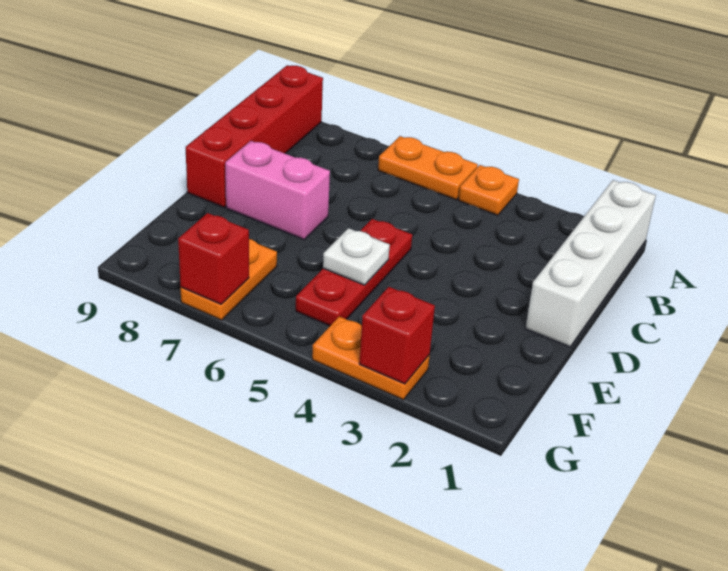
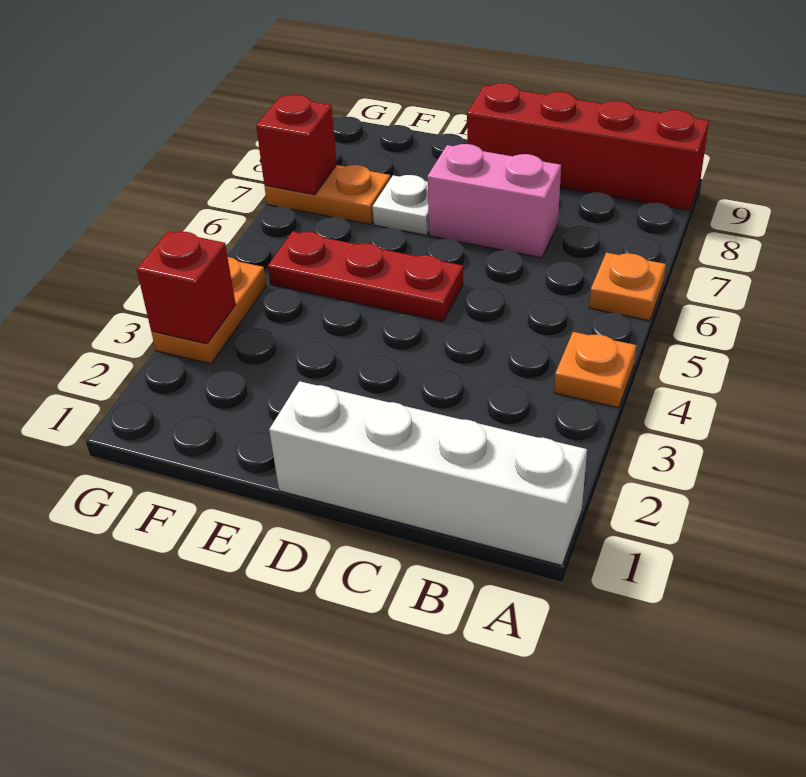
orange plate A5:A6 level 1 -> orange plate A6 level 1
pink brick D7:D8 level 1 -> pink brick C7:D7 level 1
white plate E5 level 2 -> white plate E7 level 1

